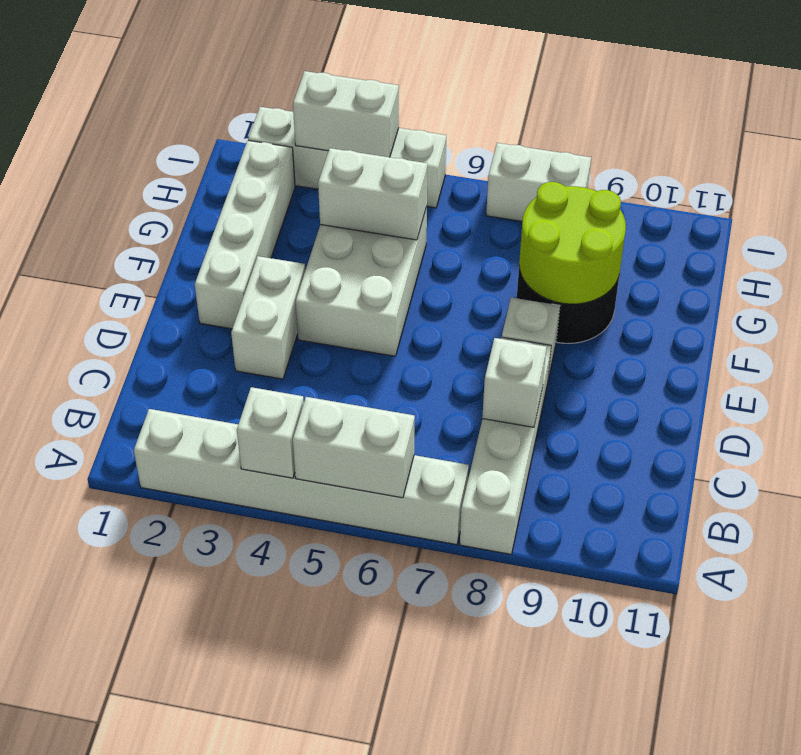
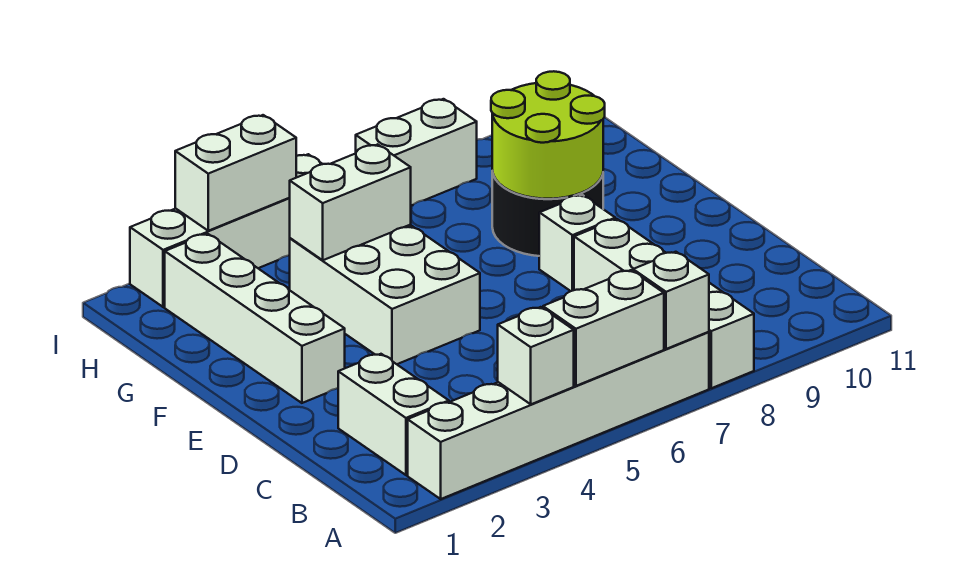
white brick C8 level 2 -> white brick A7 level 2
white brick D3:E3 level 1 -> white brick B2:C2 level 1

